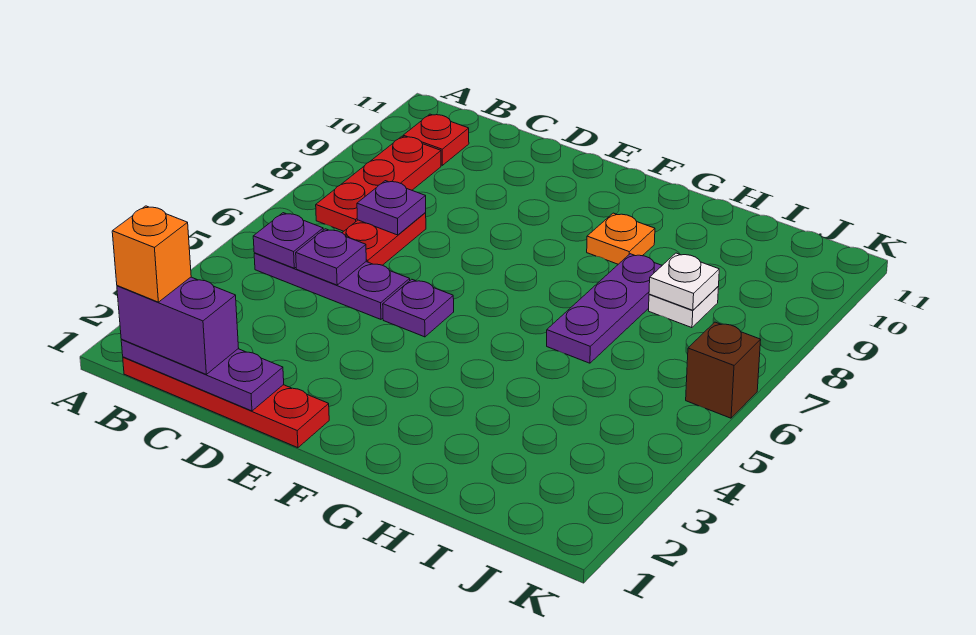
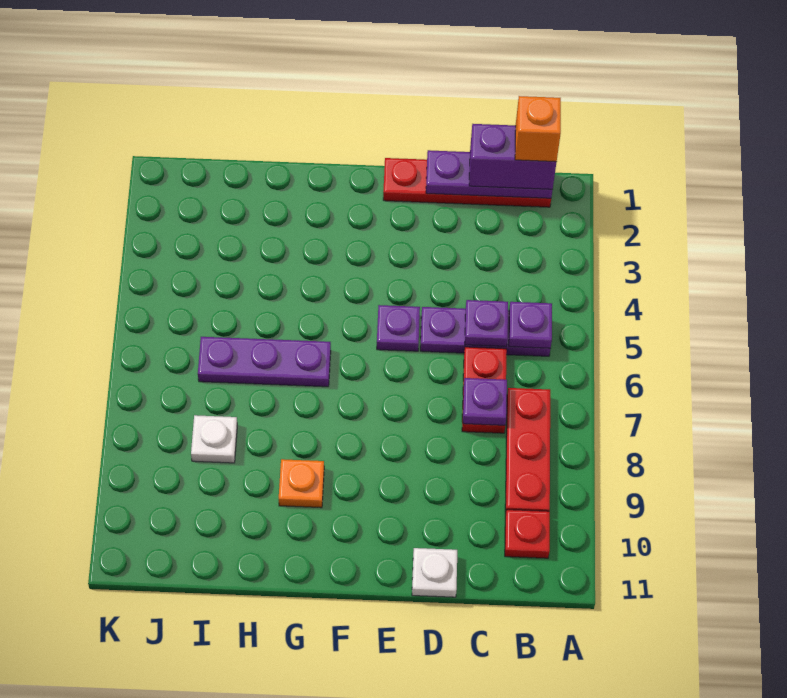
purple plate H6:H8 level 1 -> purple plate G6:I6 level 1
white plate I8 level 2 -> white plate D11 level 1
brown brick K6 level 1 -> none

